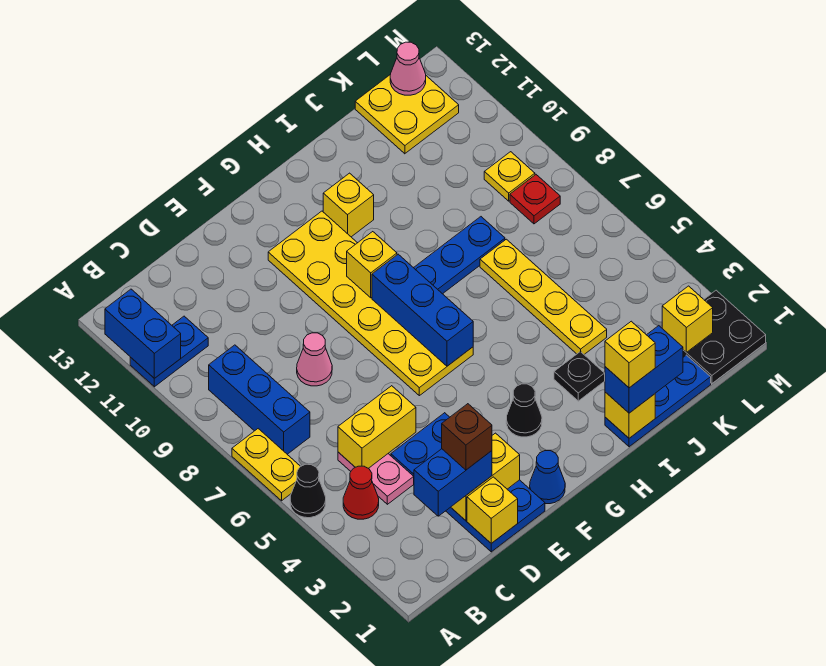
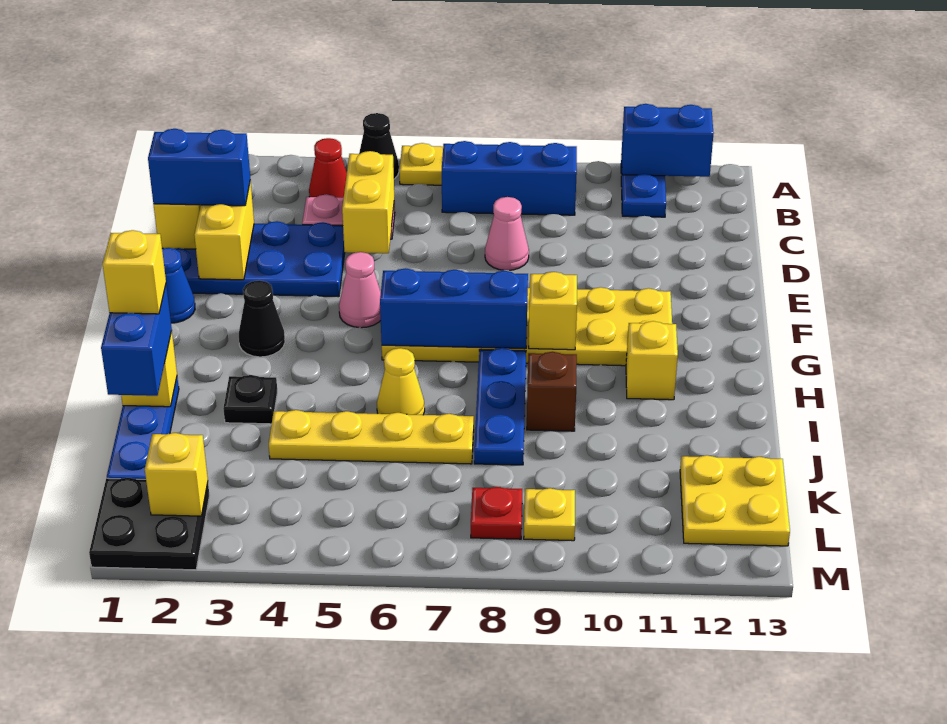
blue brick C2:D2 level 3 -> blue brick D1:D2 level 3
brown brick D2 level 4 -> brown brick I9 level 1
none -> yellow cone I6 level 1
pink cone L13 level 2 -> pink cone F5 level 1

